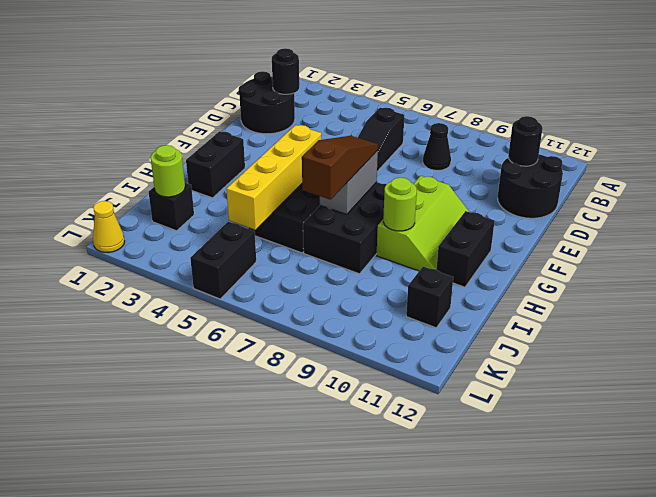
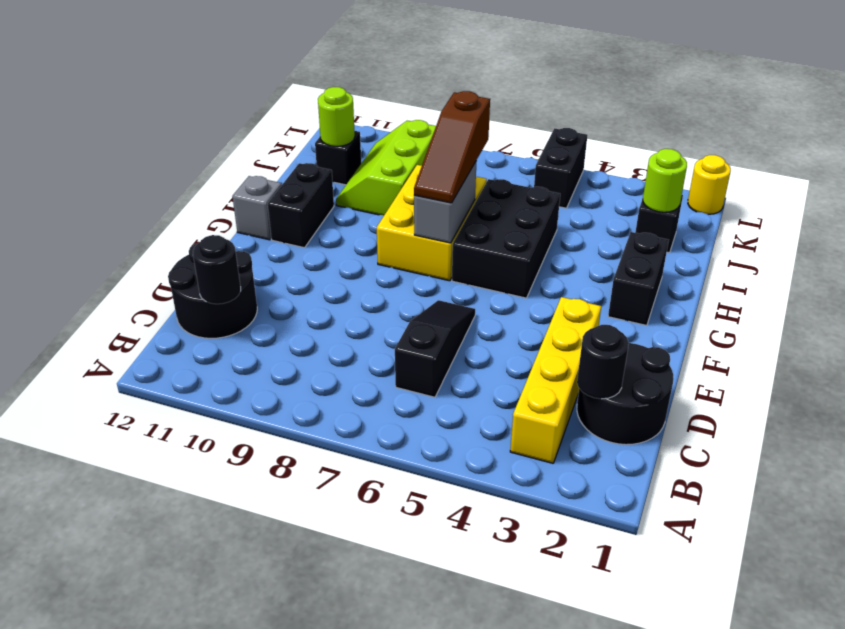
black cone C8 level 1 -> none
lime slope F9:H10 level 1 top 9 -> lime slope I9:K10 level 1 top 9
yellow brick G5:J5 level 2 -> yellow brick B3:E3 level 1
black brick G7:I8 level 1 -> yellow brick G7:I8 level 1
none -> grey brick G12 level 1
lime round brick H9 level 2 -> lime round brick J11 level 2
yellow cone L1 level 1 -> yellow round brick L1 level 1

